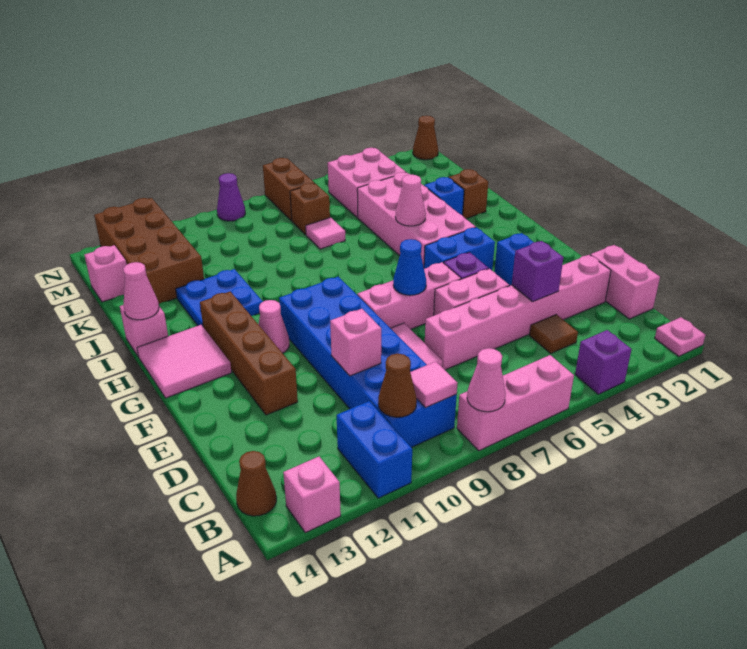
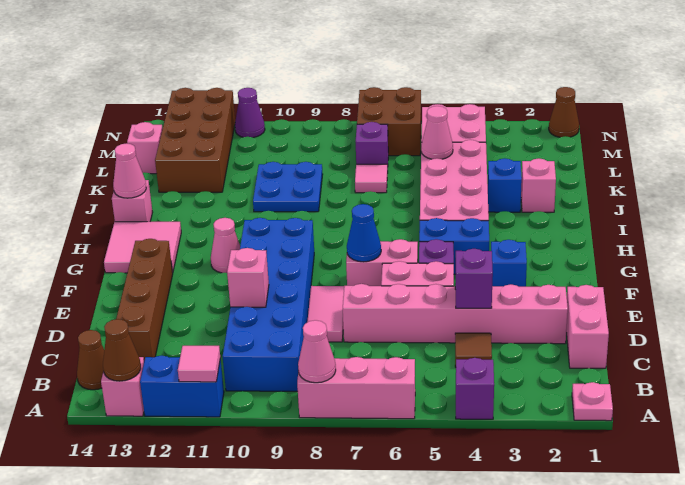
blue brick A11:B11 level 1 -> blue brick A11:A12 level 1
pink tile B9 level 2 -> pink tile A11 level 2
brown cone B10 level 2 -> brown cone A13 level 2
brown brick E12:H12 level 1 -> brown brick C13:F13 level 1
pink brick F6:F8 level 1 -> pink brick F6:F7 level 1
pink cone I5 level 2 -> pink cone K5 level 2
blue plate I11:J12 level 1 -> blue plate J9:K10 level 1
brown brick J2 level 1 -> pink brick J2 level 1
brown brick L7 level 1 -> purple brick L7 level 1
brown brick M7:N7 level 1 -> brown brick M6:N7 level 1
purple cone N9 level 1 -> purple cone N11 level 1

